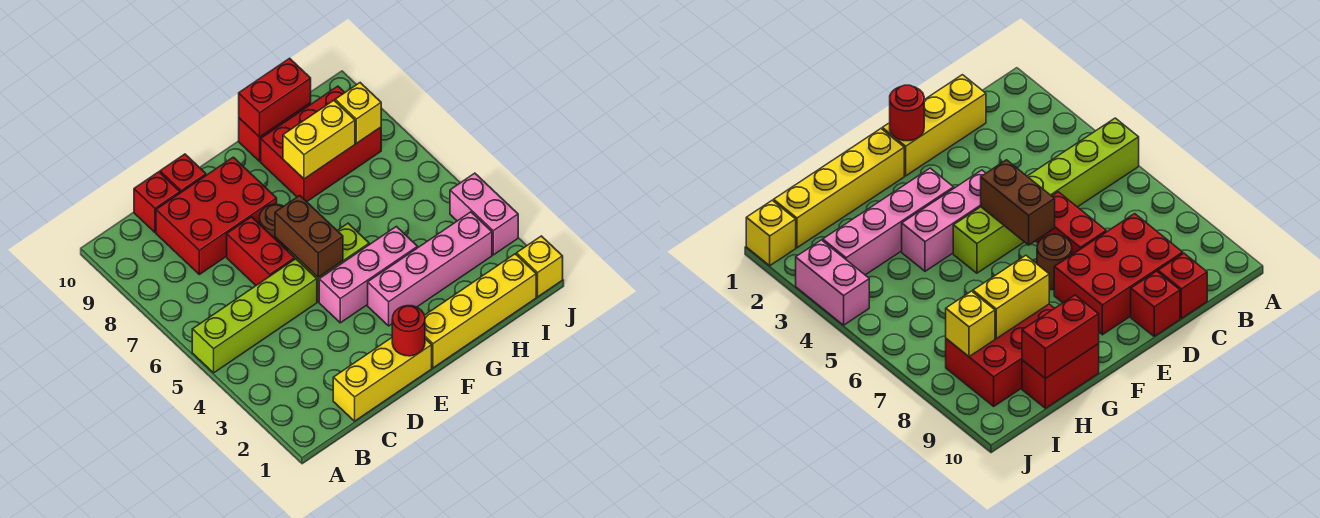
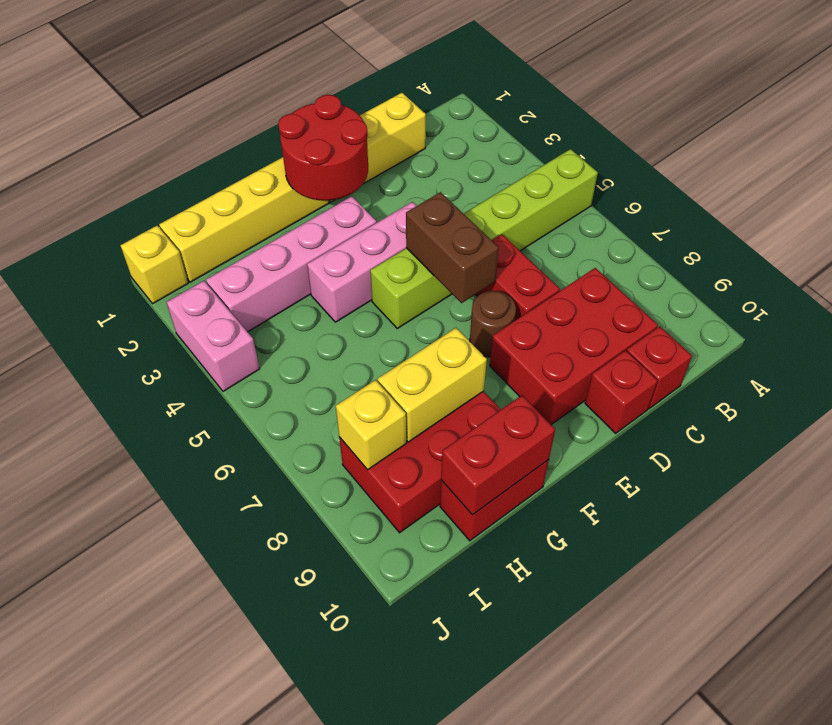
red round brick E1 level 2 -> red round brick E1:F2 level 2

